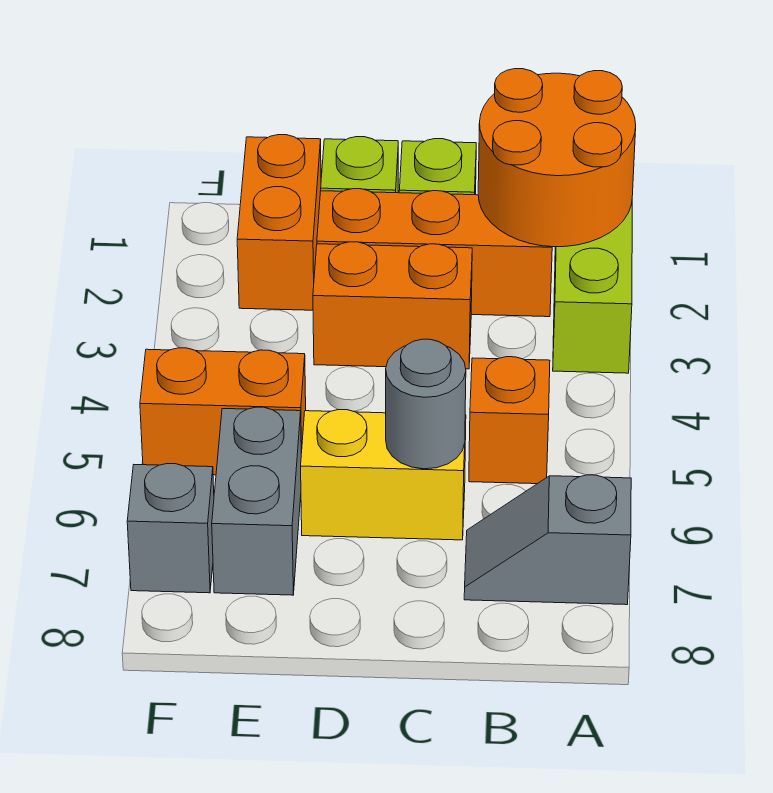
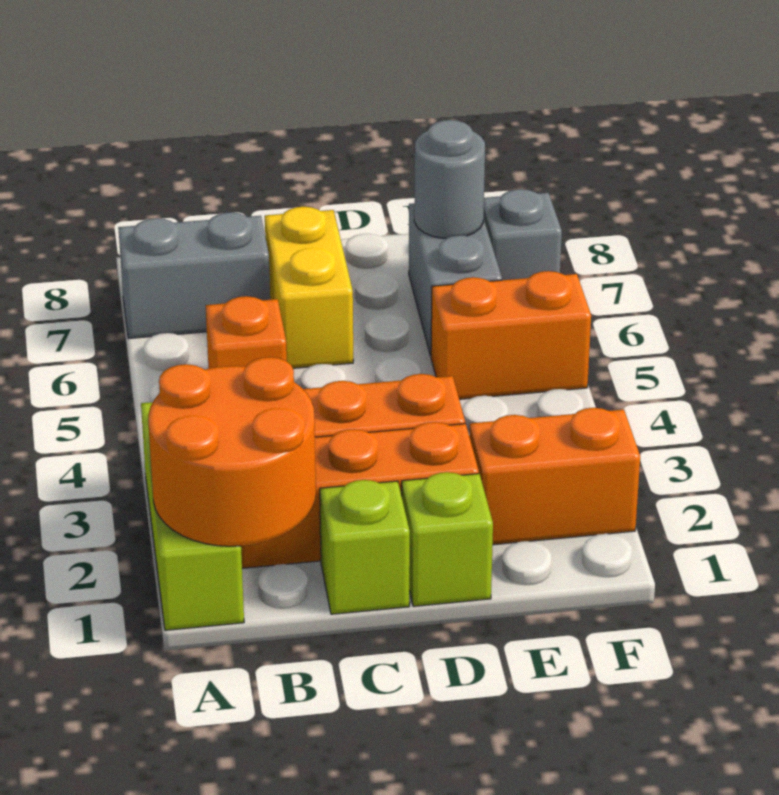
grey slope A7:B7 level 1 top A -> grey brick A7:B7 level 1
yellow brick C6:D6 level 1 -> yellow brick C6:C7 level 1
grey round brick C6 level 2 -> grey round brick E7 level 2
orange brick E1:E2 level 1 -> orange brick E2:F2 level 1

